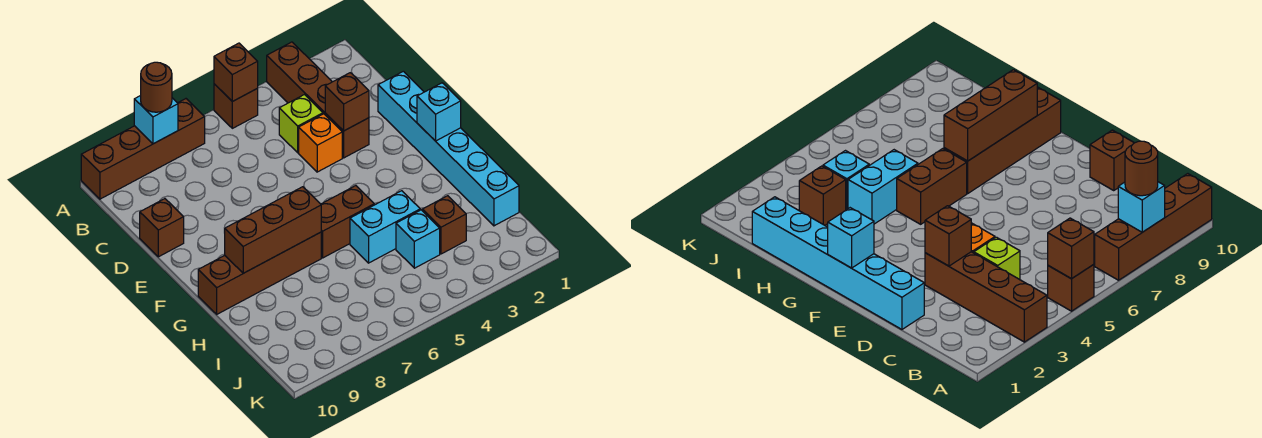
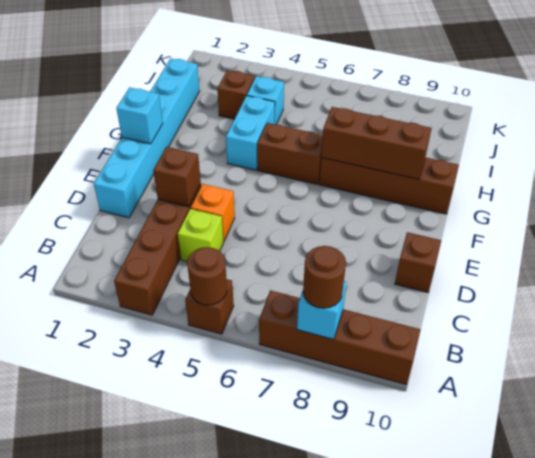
brown brick A5 level 2 -> brown round brick A5 level 2
cyan brick H4:H5 level 1 -> cyan brick G4:H4 level 1

